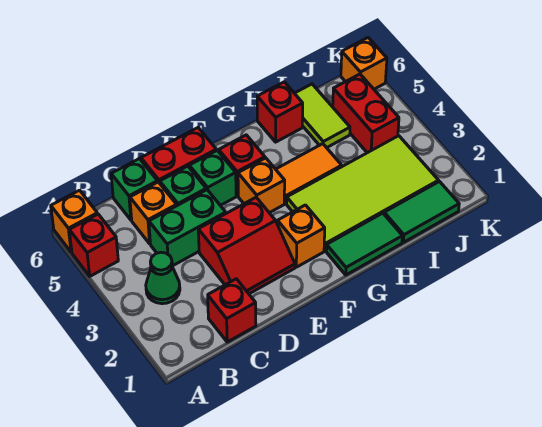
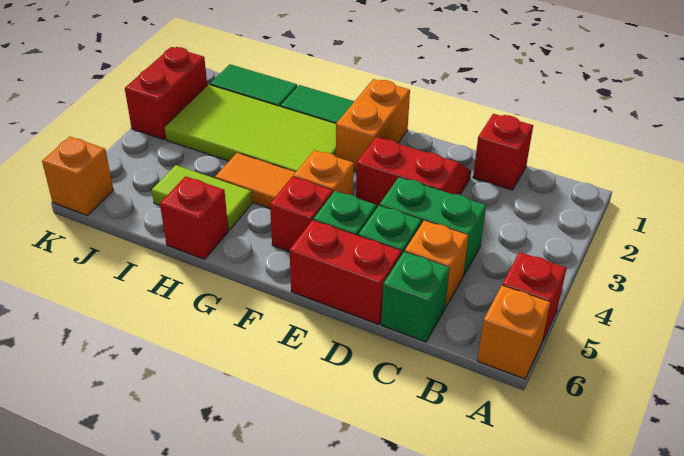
green cone B3 level 1 -> none
orange brick F2 level 1 -> orange brick F1:F2 level 1
lime tile I5:I6 level 1 -> lime tile H5:I5 level 1
red brick J4:J5 level 1 -> red brick K2:K3 level 1

